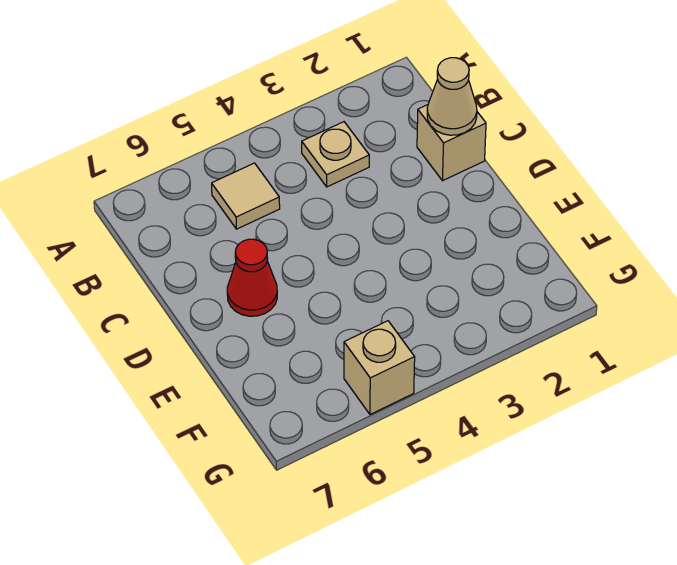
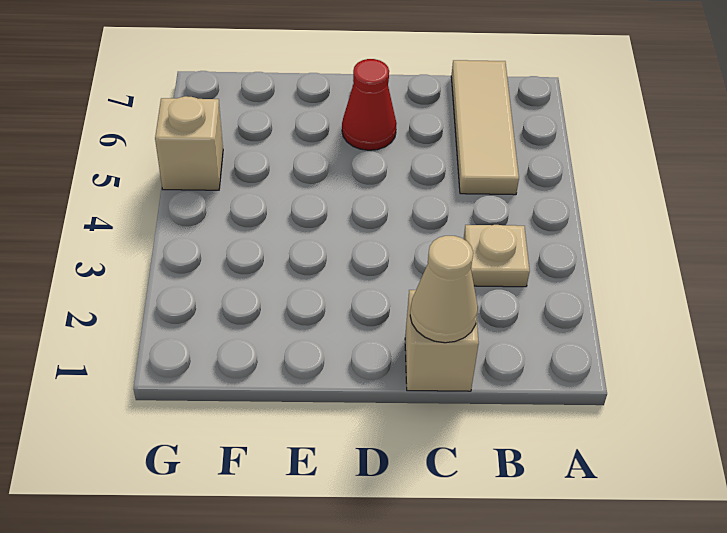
tan tile B5 level 1 -> tan tile B5:B7 level 1

